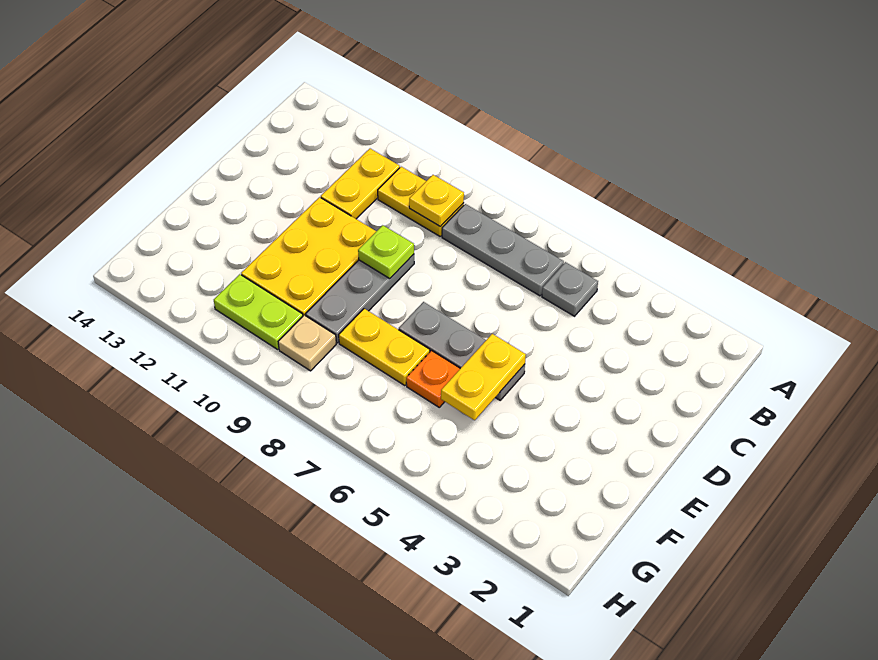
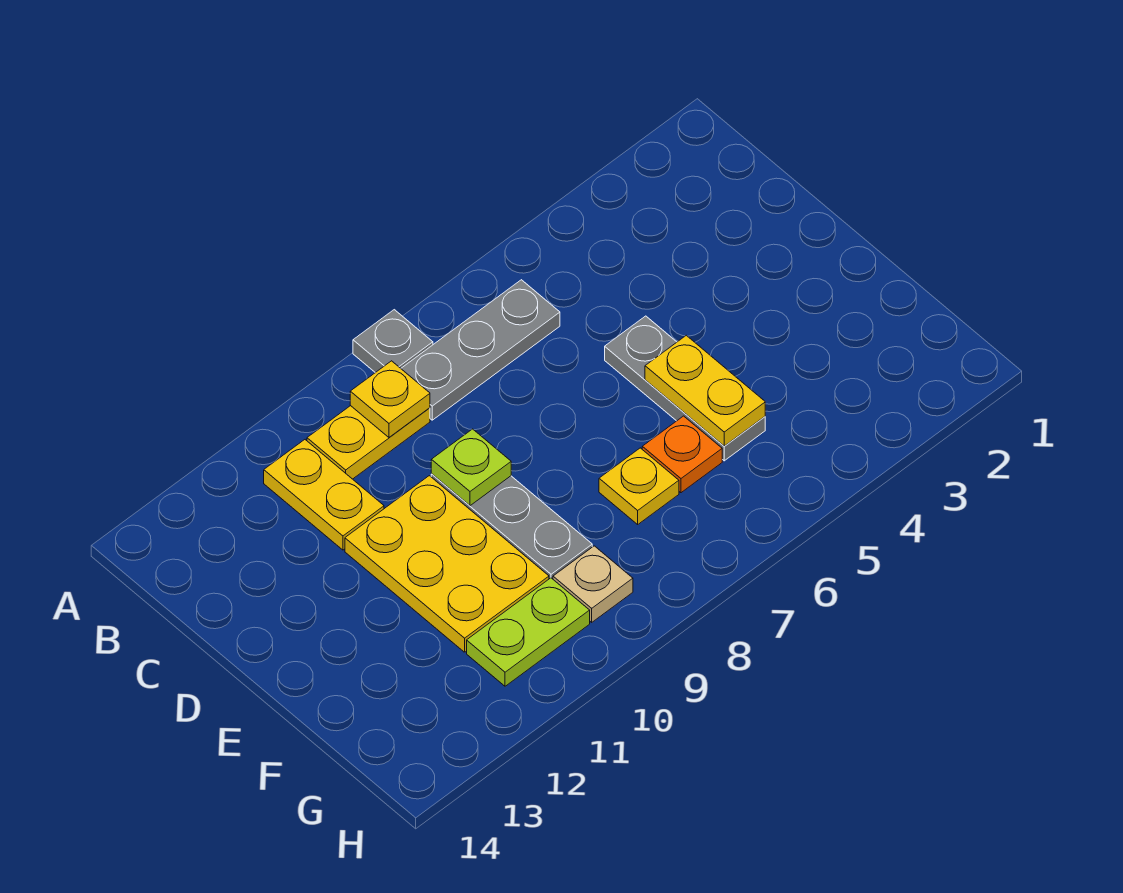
grey plate B5 level 1 -> grey plate A8 level 1
grey plate E5:E7 level 1 -> grey plate D5:F5 level 1
yellow plate F7:F8 level 1 -> yellow plate F7 level 1

